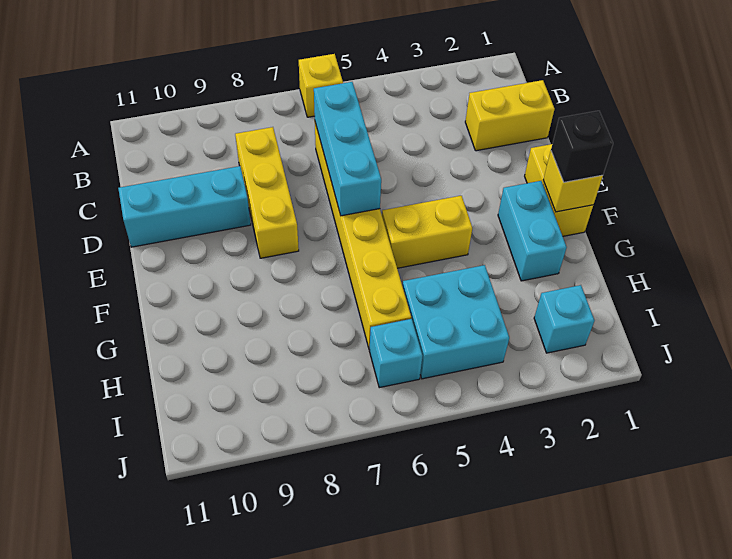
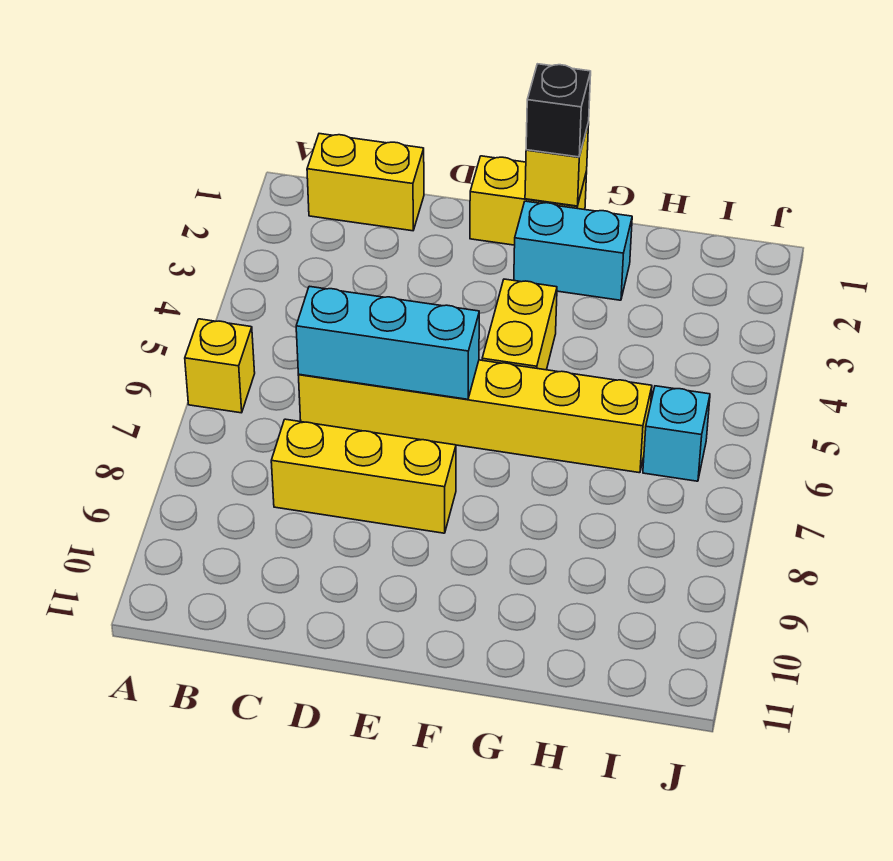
yellow brick C1:C2 level 1 -> yellow brick B1:C1 level 1
cyan brick D9:D11 level 1 -> none
cyan brick H4:I5 level 1 -> none
cyan brick I2 level 1 -> none

